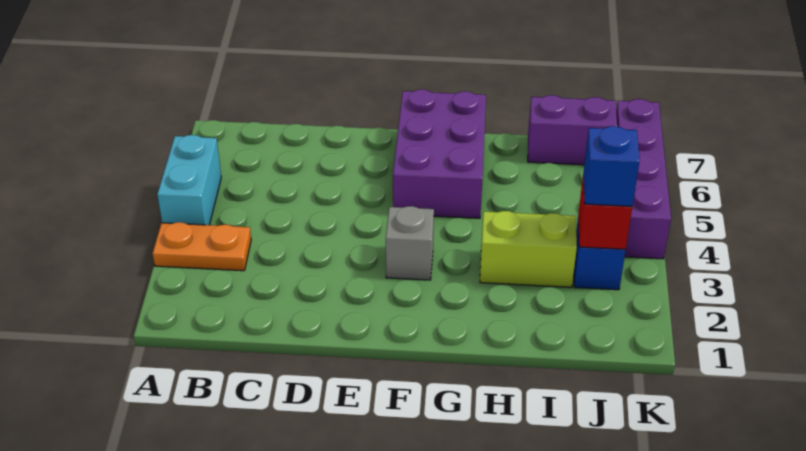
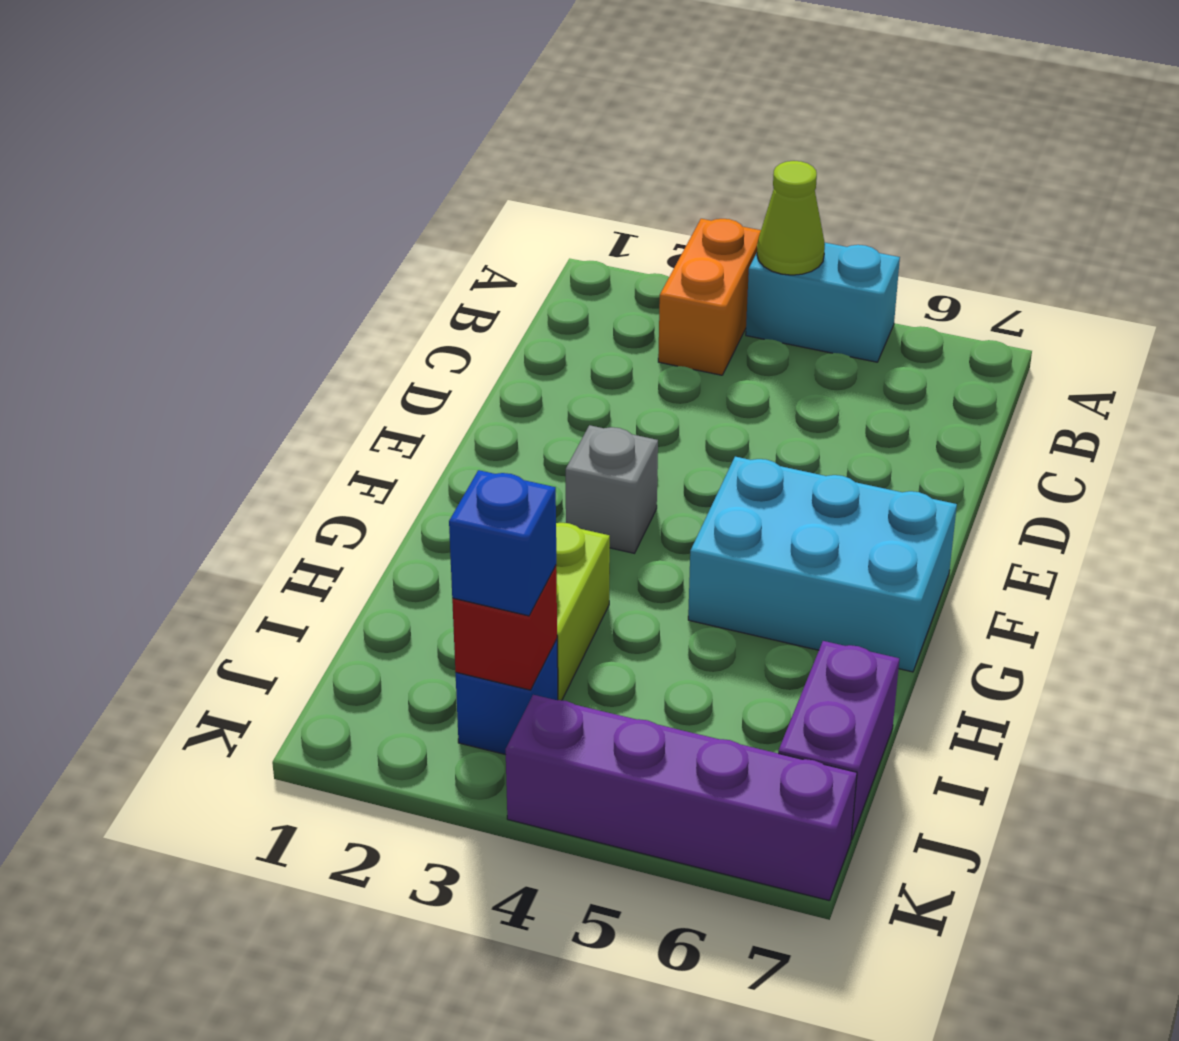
orange plate A3:B3 level 1 -> orange brick A3:B3 level 1
none -> lime cone A4 level 2
purple brick F5:G7 level 1 -> cyan brick F5:G7 level 1

